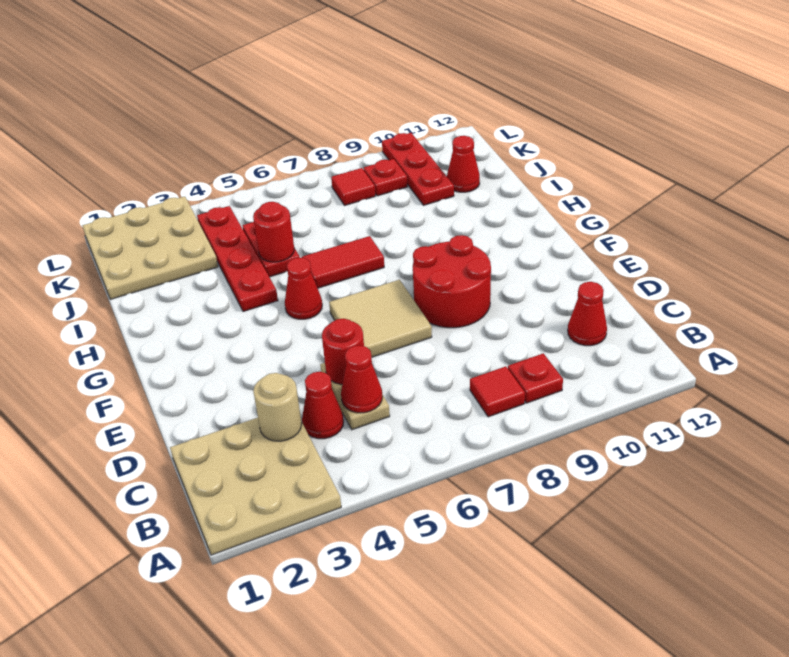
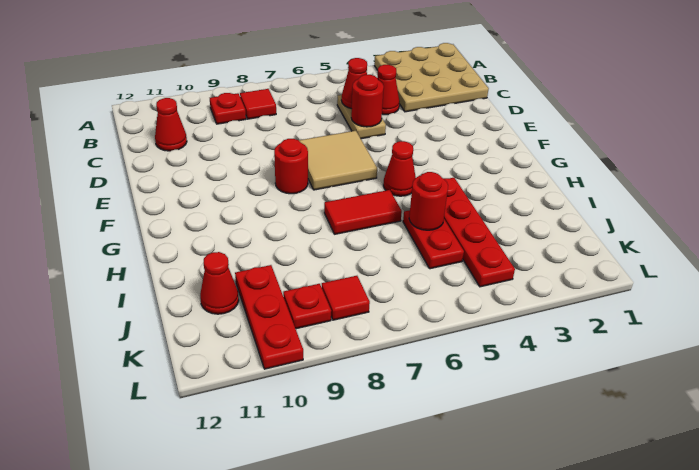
tan round brick C3 level 2 -> none
red round brick E8:F9 level 1 -> red round brick F8 level 1
tan plate J1:L3 level 1 -> none

